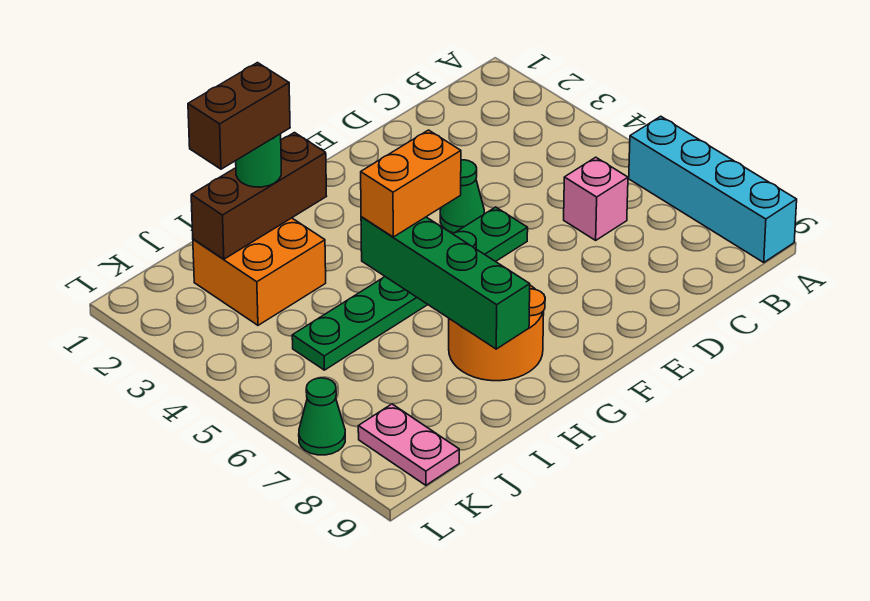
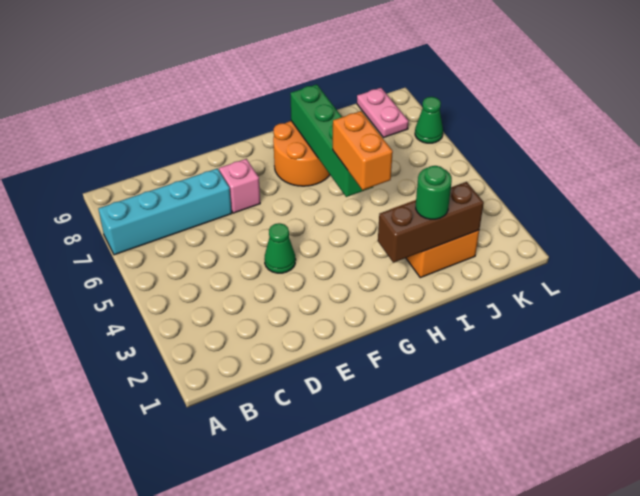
cyan brick A6:A9 level 1 -> cyan brick A7:D7 level 1
pink brick C6 level 1 -> pink brick E7 level 1
green plate E5:J5 level 1 -> none
orange brick G5:H5 level 3 -> orange brick H4:H5 level 3
brown brick I2:J2 level 4 -> none

